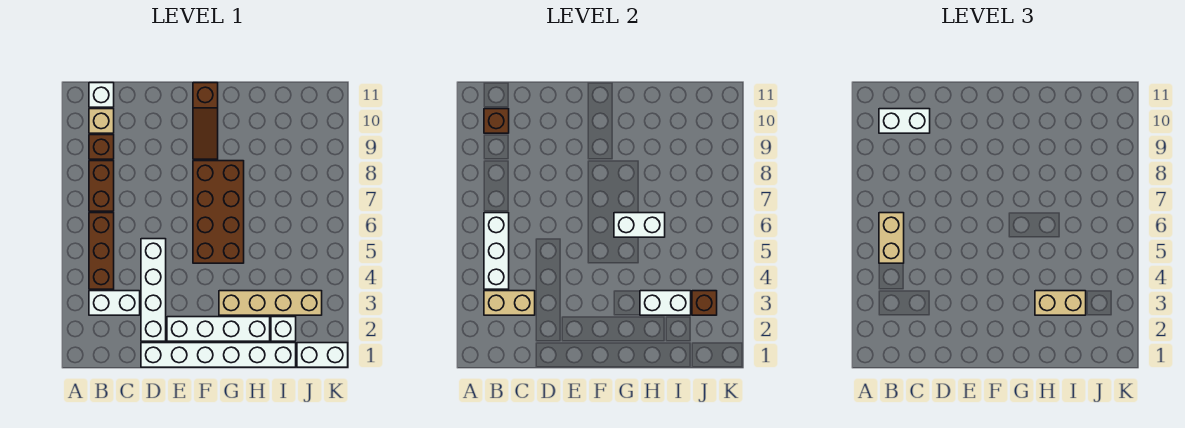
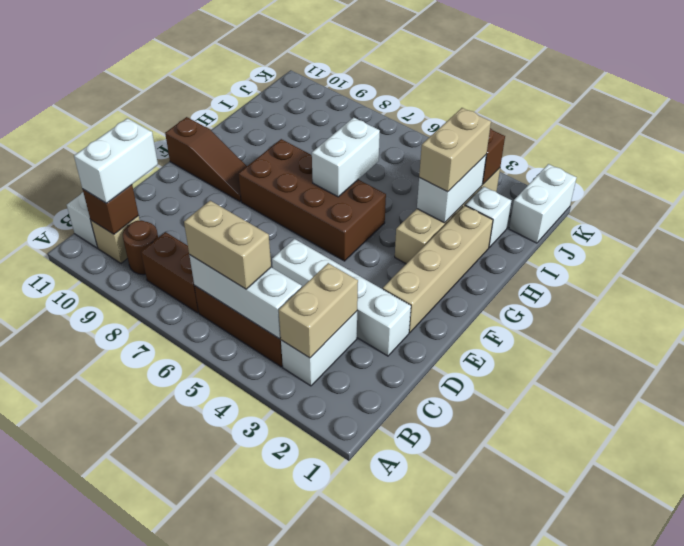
brown brick B9 level 1 -> brown round brick B9 level 1
white brick D1:I1 level 1 -> none
white brick E2:H2 level 1 -> tan brick E2:H2 level 1

